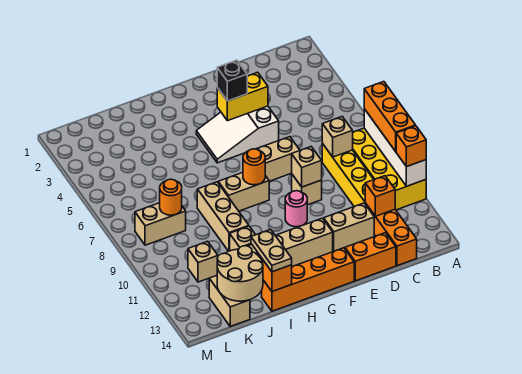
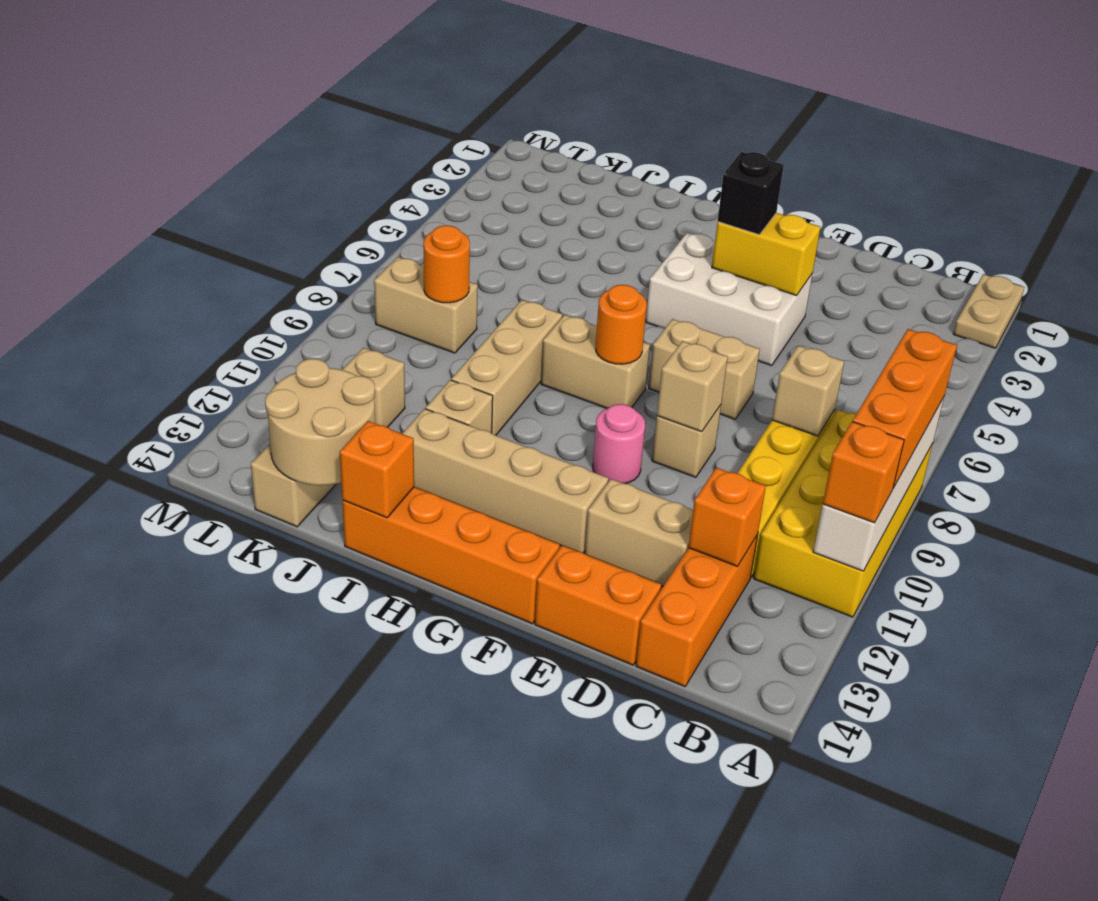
white slope E4:G5 level 1 top E -> white brick E4:G5 level 1
tan plate I13:I14 level 3 -> tan plate A1:A2 level 1

